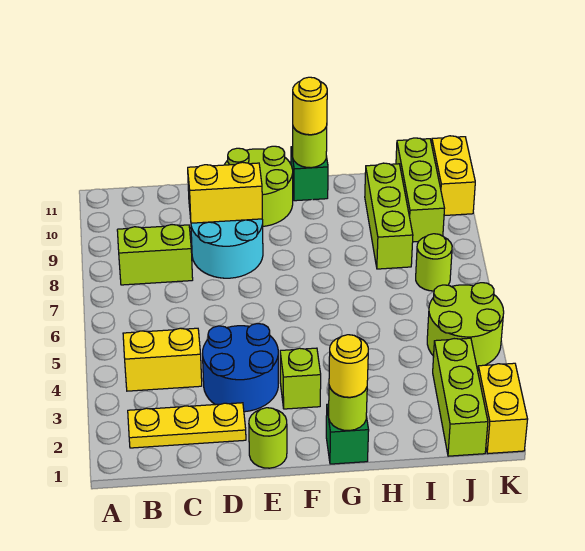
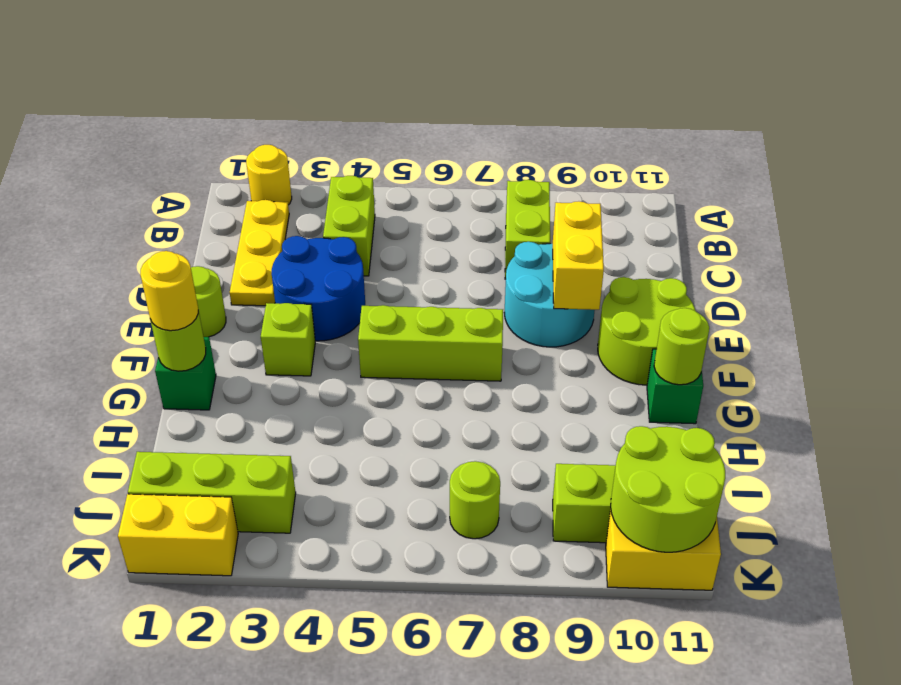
yellow brick B4:C4 level 1 -> lime brick B4:C4 level 1
yellow round brick G11 level 3 -> yellow round brick A2 level 1
lime brick I8:I10 level 1 -> lime brick F5:F7 level 1
lime round brick J4:K5 level 1 -> lime round brick J10:K11 level 2

